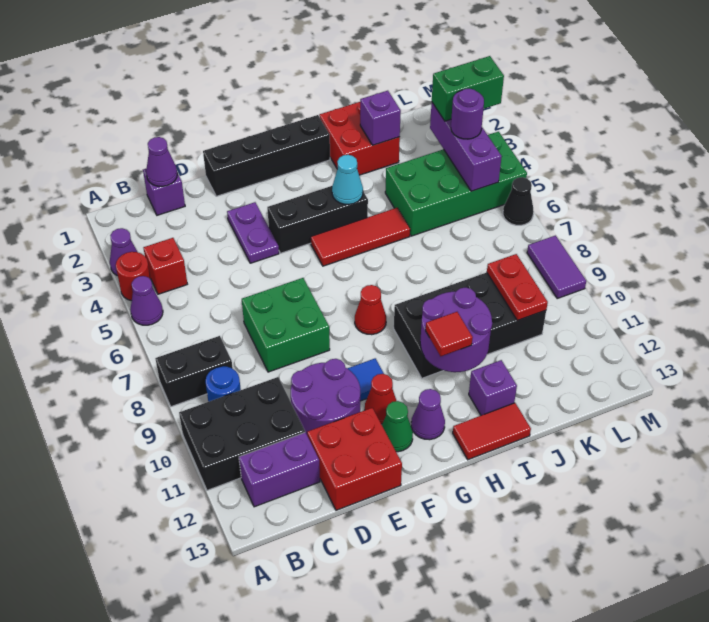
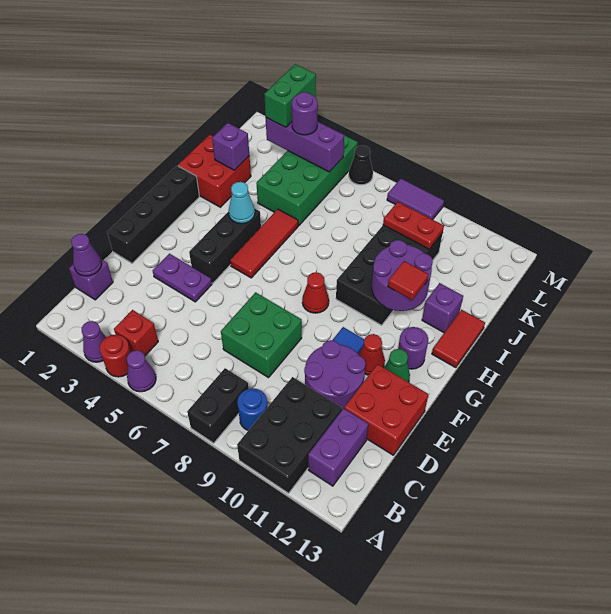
purple cone G12 level 1 -> purple round brick G12 level 1

